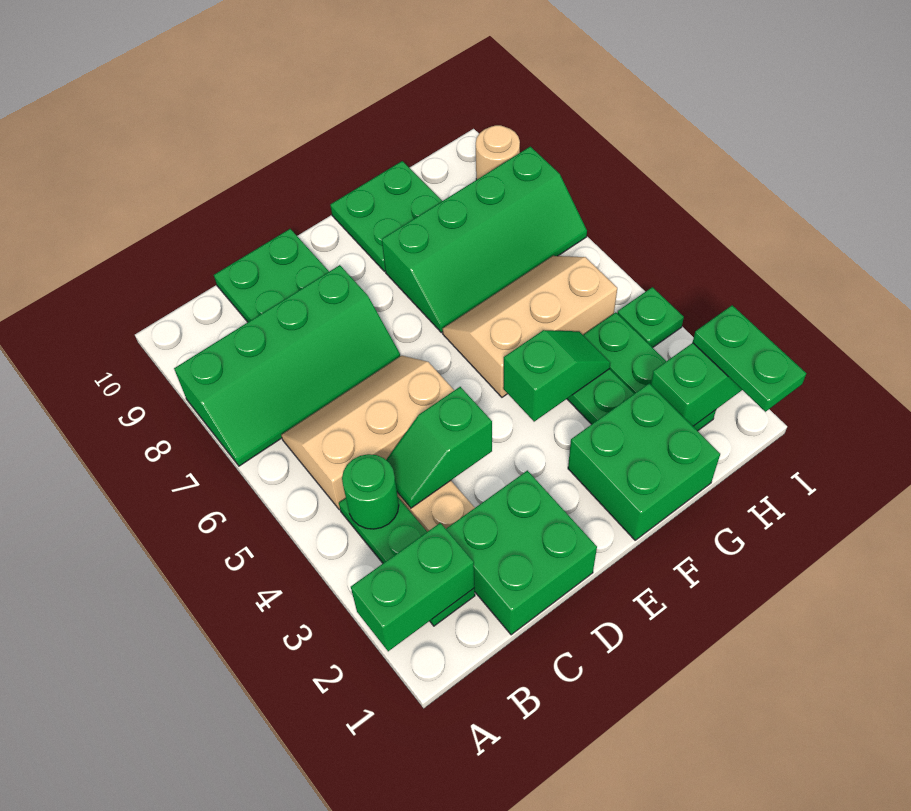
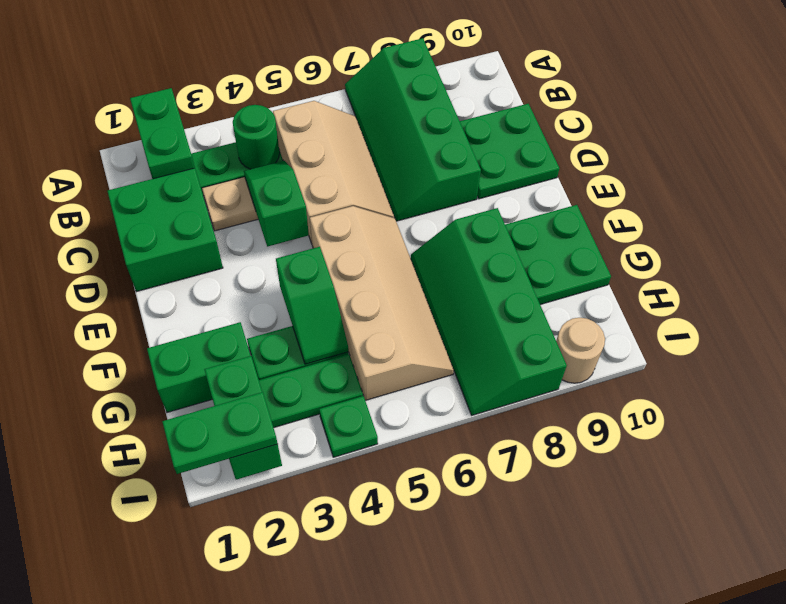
green brick F1:G2 level 1 -> green brick G1:G2 level 1
tan slope F5:H6 level 1 top 5 -> tan slope E5:H6 level 1 top 5

